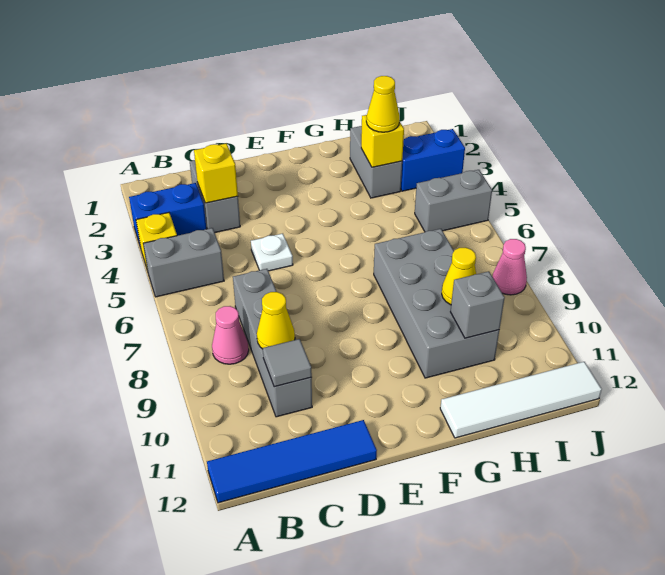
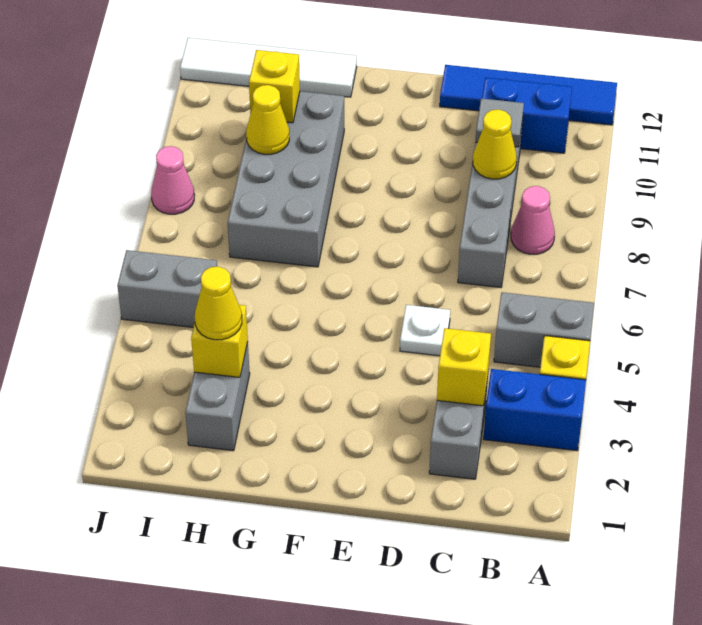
grey brick H10 level 2 -> yellow brick H10 level 2
blue brick I3:J3 level 1 -> blue brick B11:C11 level 1

